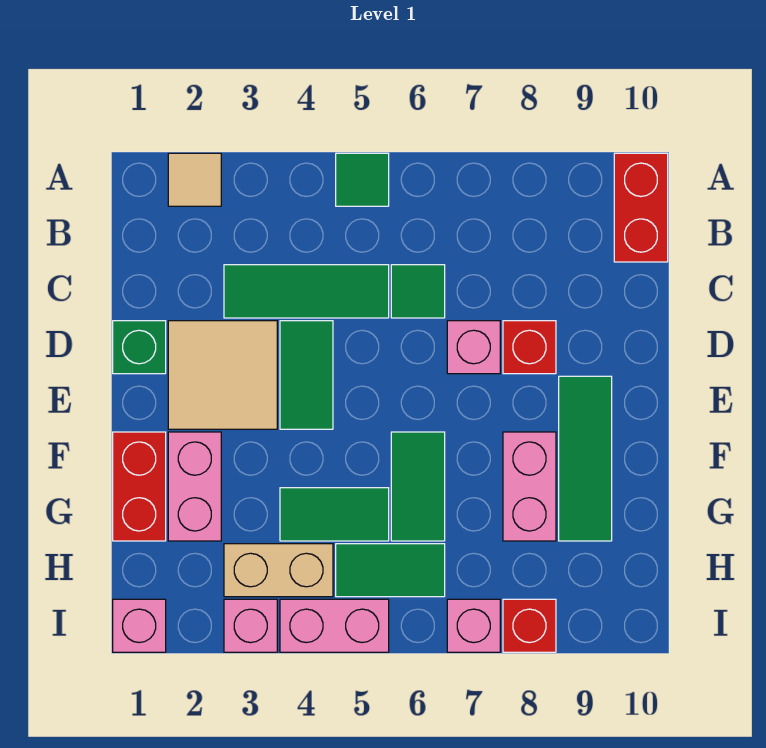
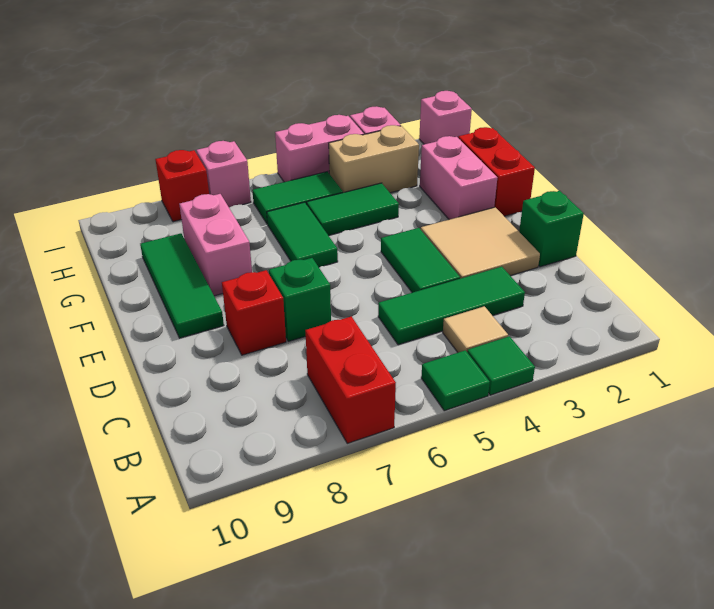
tan tile A2 level 1 -> tan tile B4 level 1
red brick A10:B10 level 1 -> red brick A7:B7 level 1
green tile C6 level 1 -> green tile A4 level 1
pink brick D7 level 1 -> green brick D7 level 1

